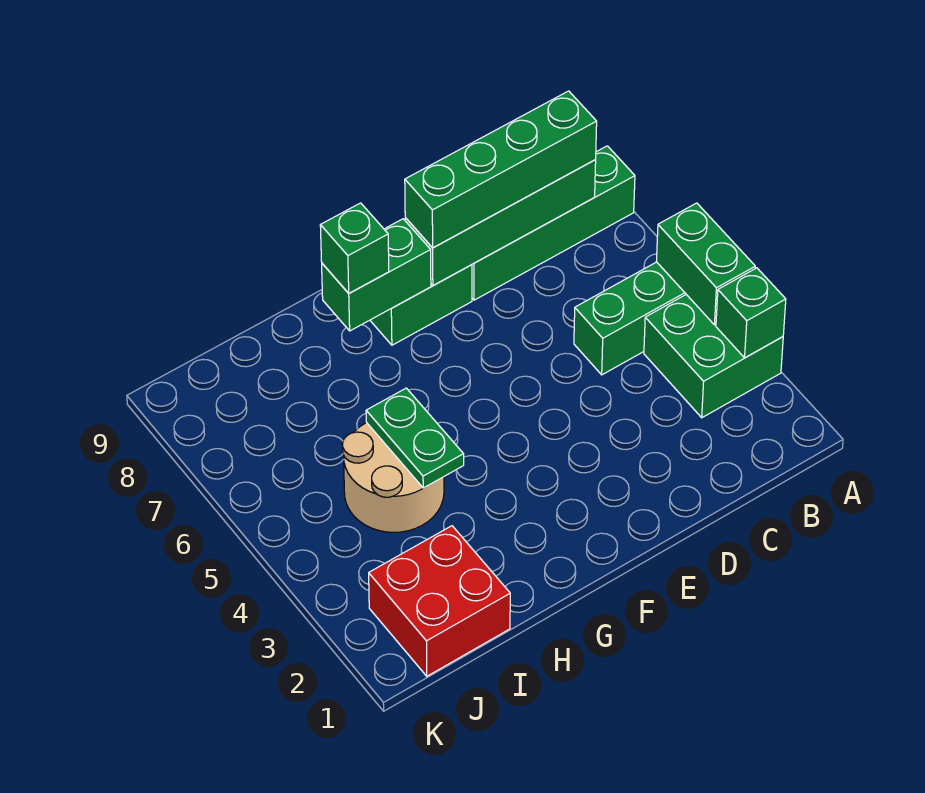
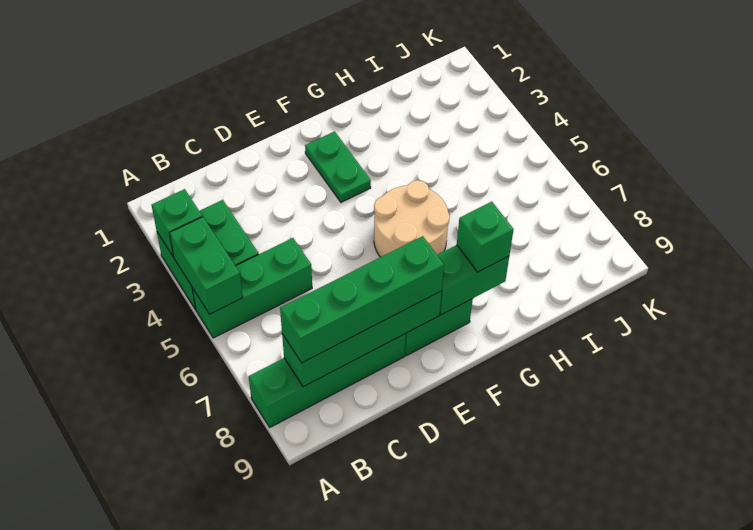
tan round brick H4:I5 level 1 -> tan round brick F5:G6 level 1
green plate H4:H5 level 2 -> green plate F2:F3 level 1
red brick I1:J2 level 1 -> none

